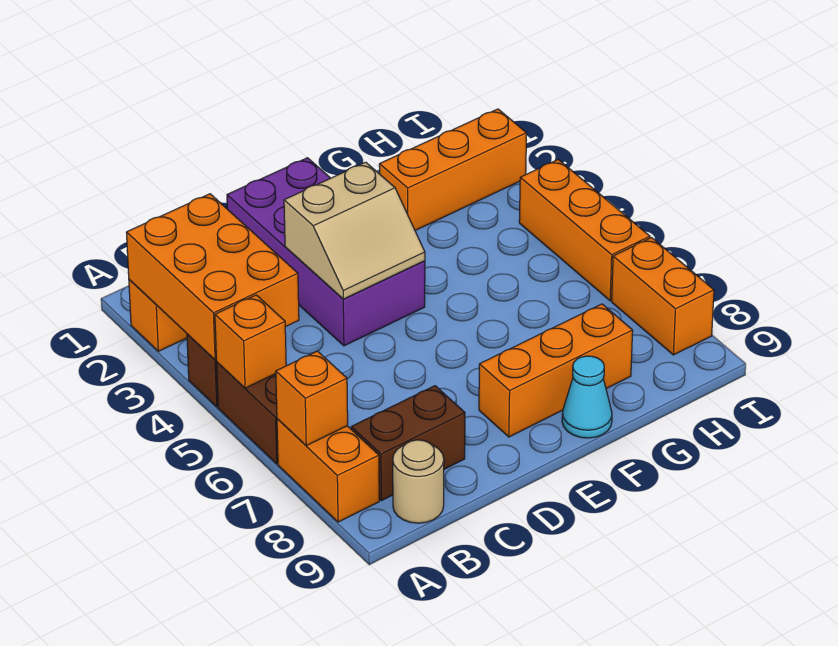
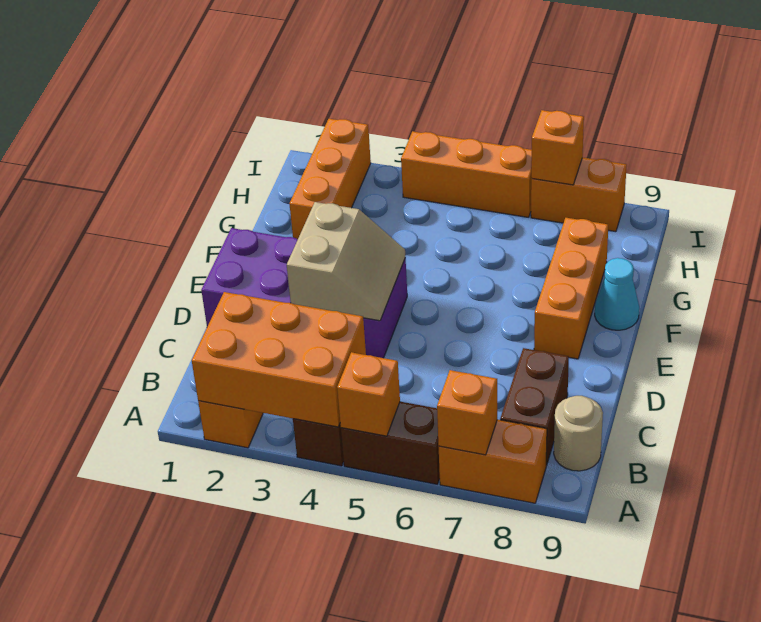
none -> orange brick I7 level 2

